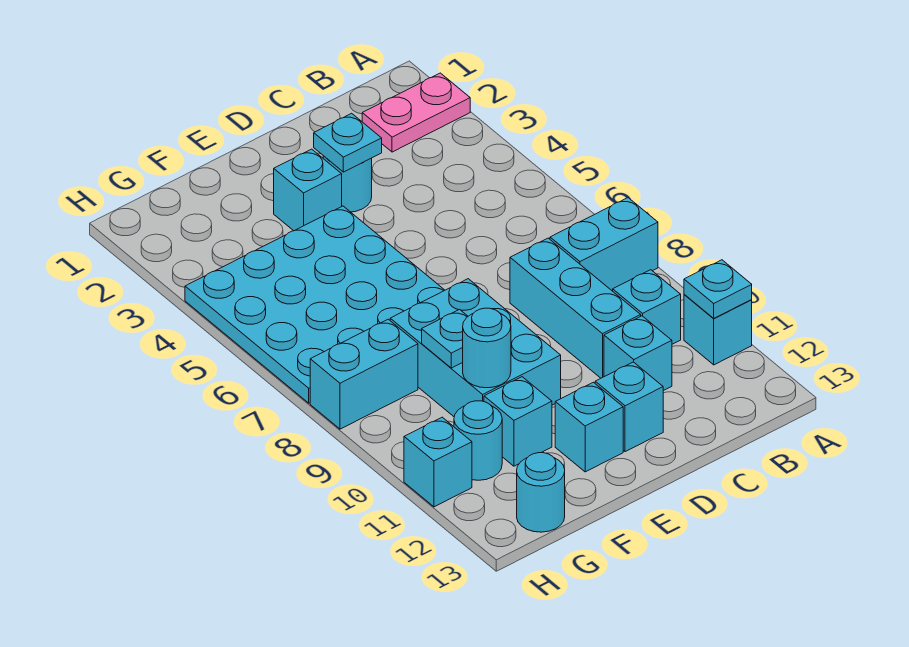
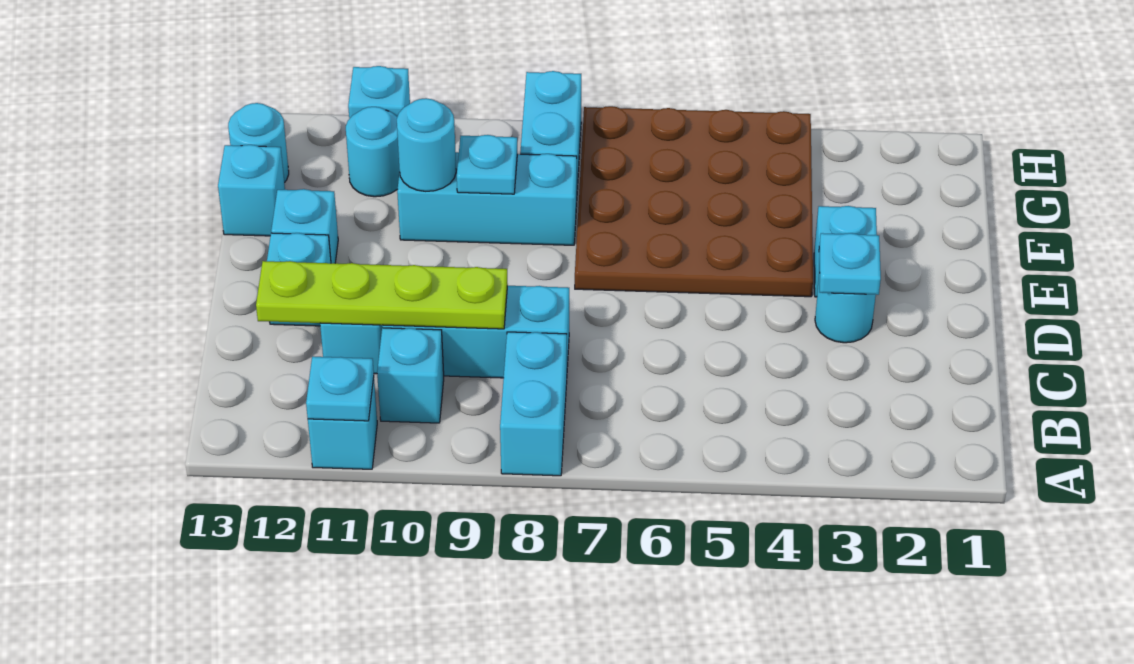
pink plate A2:B2 level 1 -> none
none -> lime plate C9:C12 level 2
cyan plate E4:H7 level 1 -> brown plate E4:H7 level 1
cyan brick E8:F10 level 1 -> cyan brick F8:F10 level 1
cyan brick F11 level 1 -> cyan brick F13 level 1

